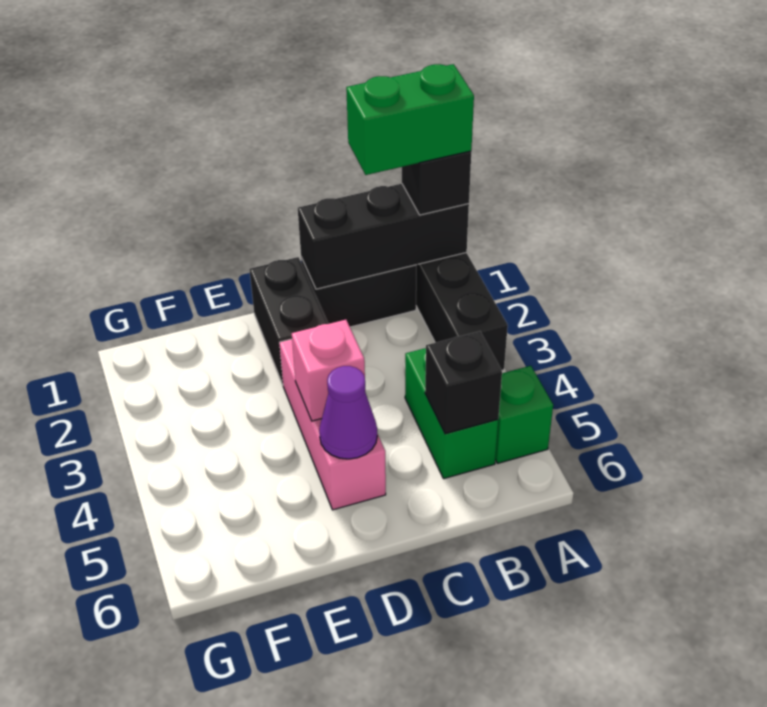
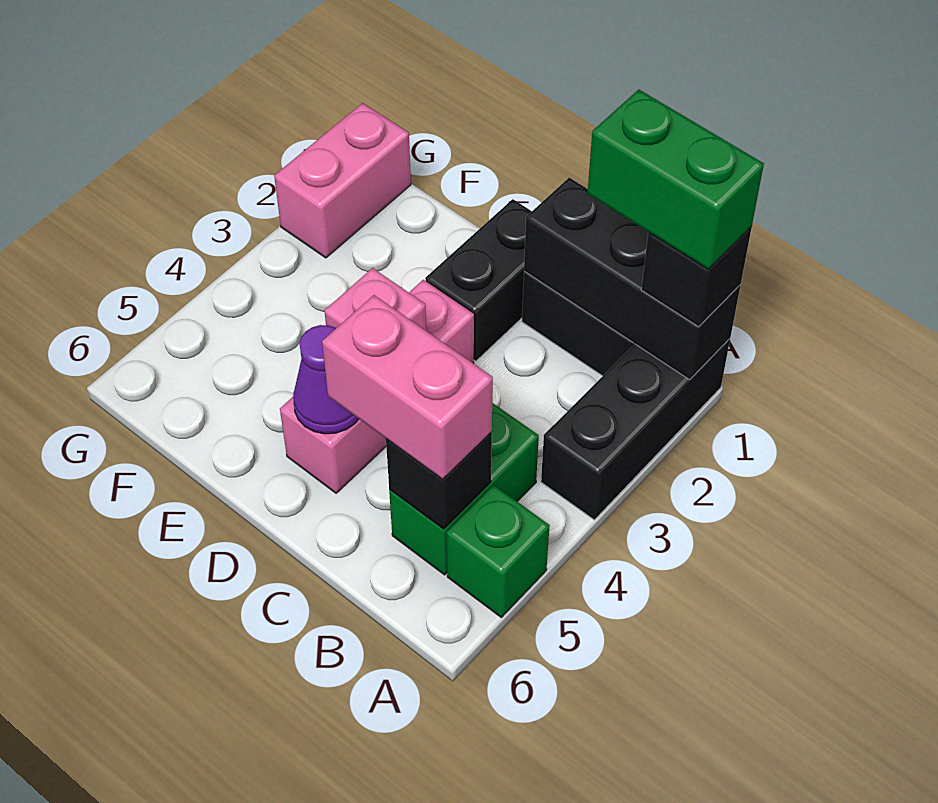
none -> pink brick B5:C5 level 3
none -> pink brick G1:G2 level 1

